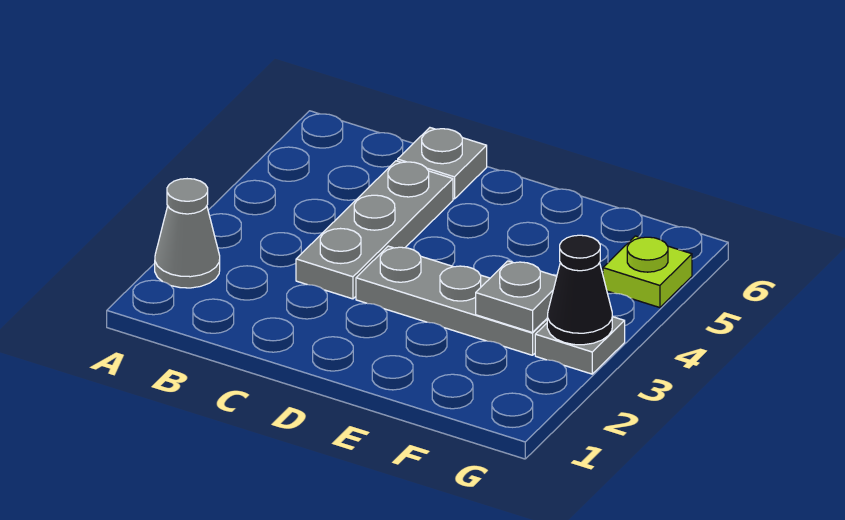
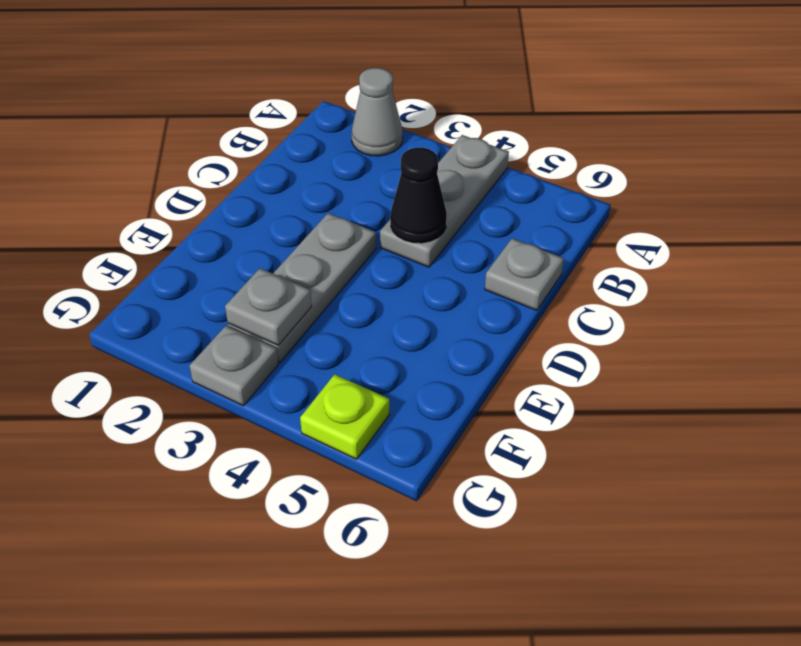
grey plate C3:C5 level 1 -> grey plate A4:C4 level 1
black cone G3 level 2 -> black cone C4 level 2

